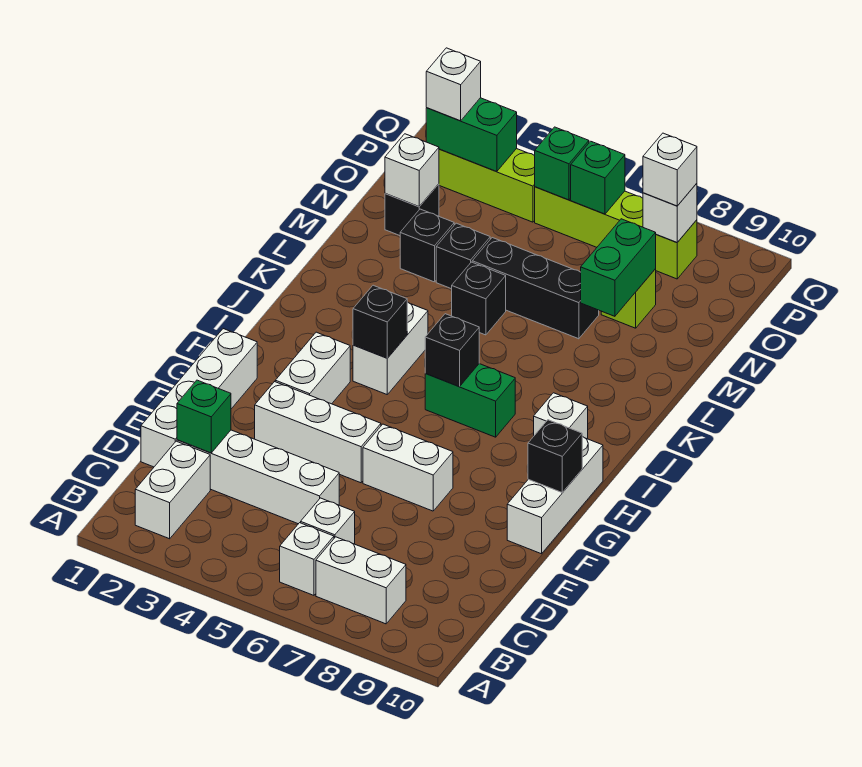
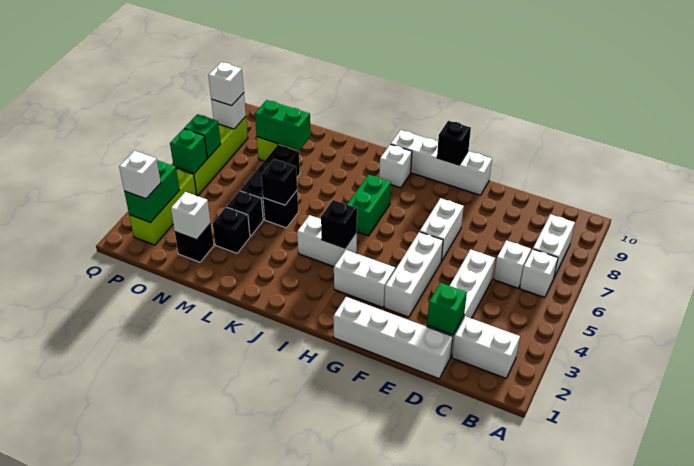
white brick F10:H10 level 1 -> white brick F10:I10 level 1
black brick I6 level 2 -> black brick L5 level 2

